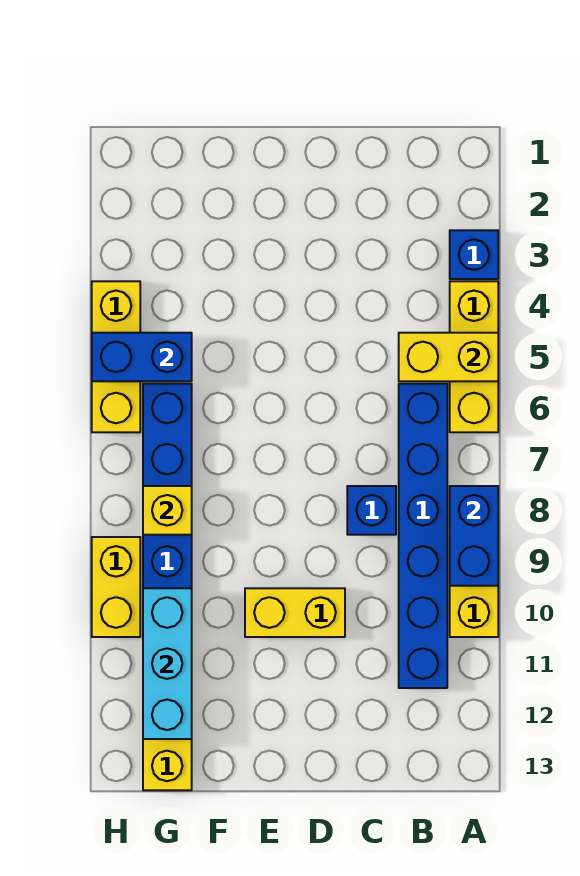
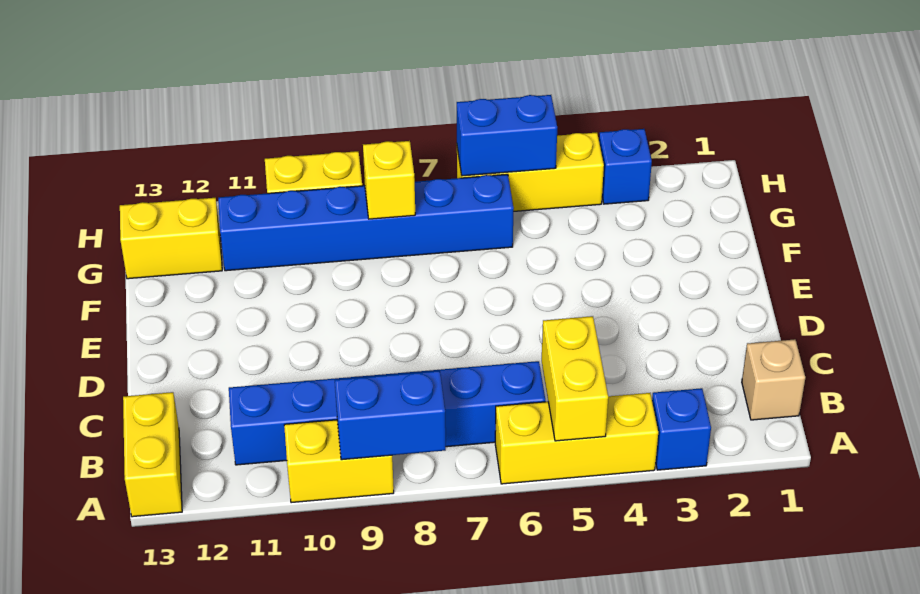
none -> tan brick B1 level 1
blue brick C8 level 1 -> blue brick H3 level 1
yellow brick D10:E10 level 1 -> yellow brick A13:B13 level 1
blue brick G5:H5 level 2 -> blue brick H5:H6 level 2
cyan brick G10:G12 level 2 -> none

